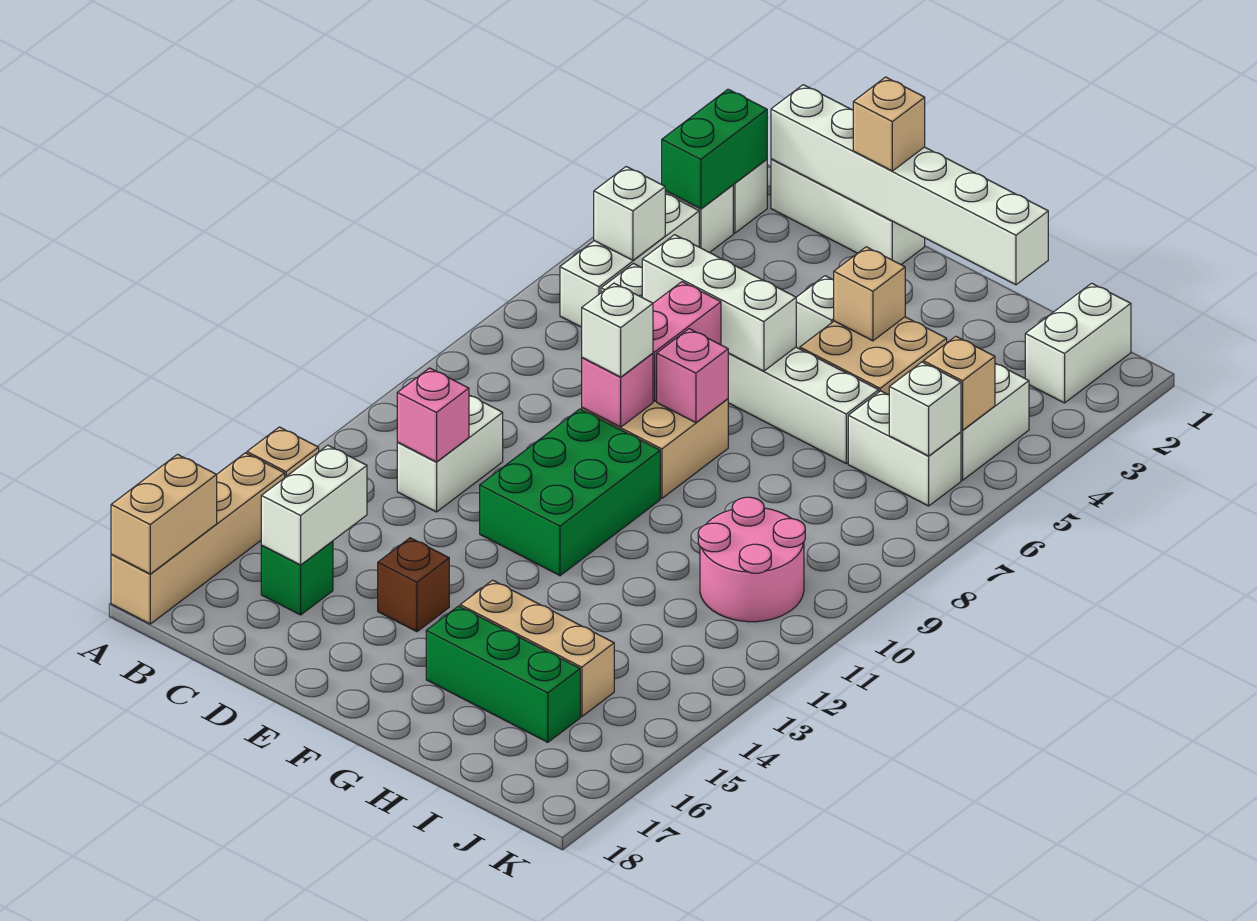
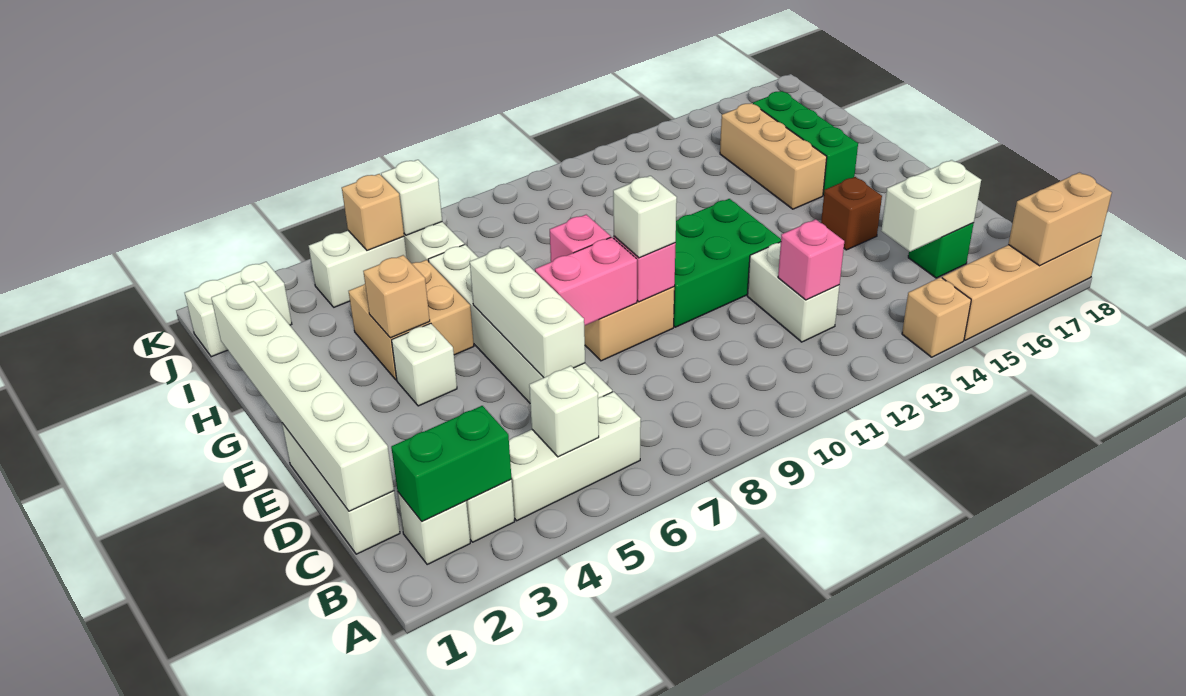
white brick C11:C12 level 1 -> white brick C12:D12 level 1
tan brick E1 level 3 -> none
pink round brick I10:J11 level 1 -> none

